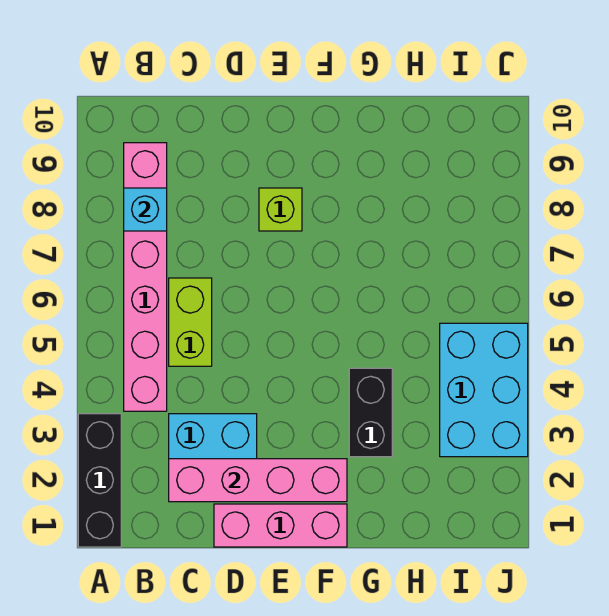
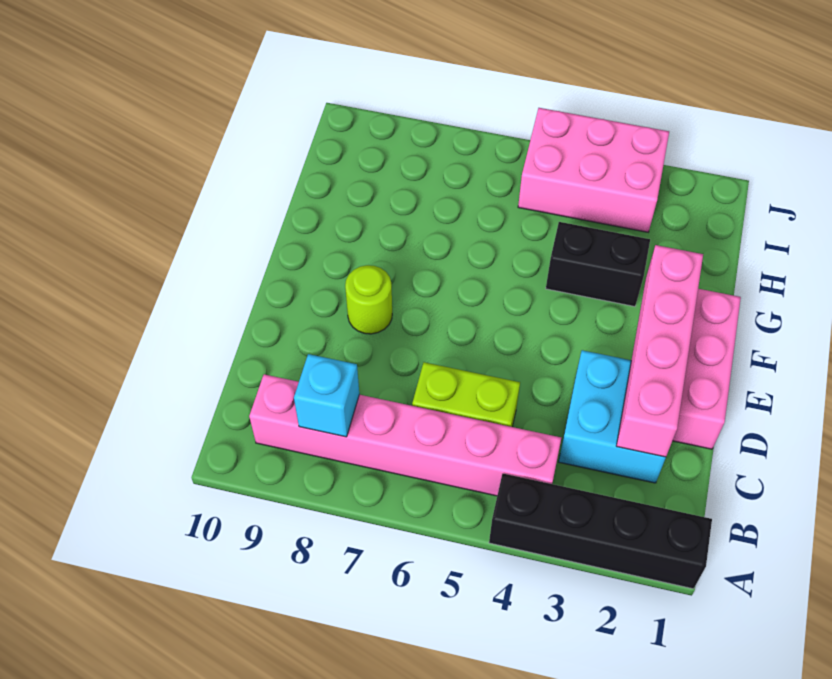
black brick A1:A3 level 1 -> black brick A1:A4 level 1
lime brick E8 level 1 -> lime round brick E8 level 1
cyan brick I3:J5 level 1 -> pink brick I3:J5 level 1

